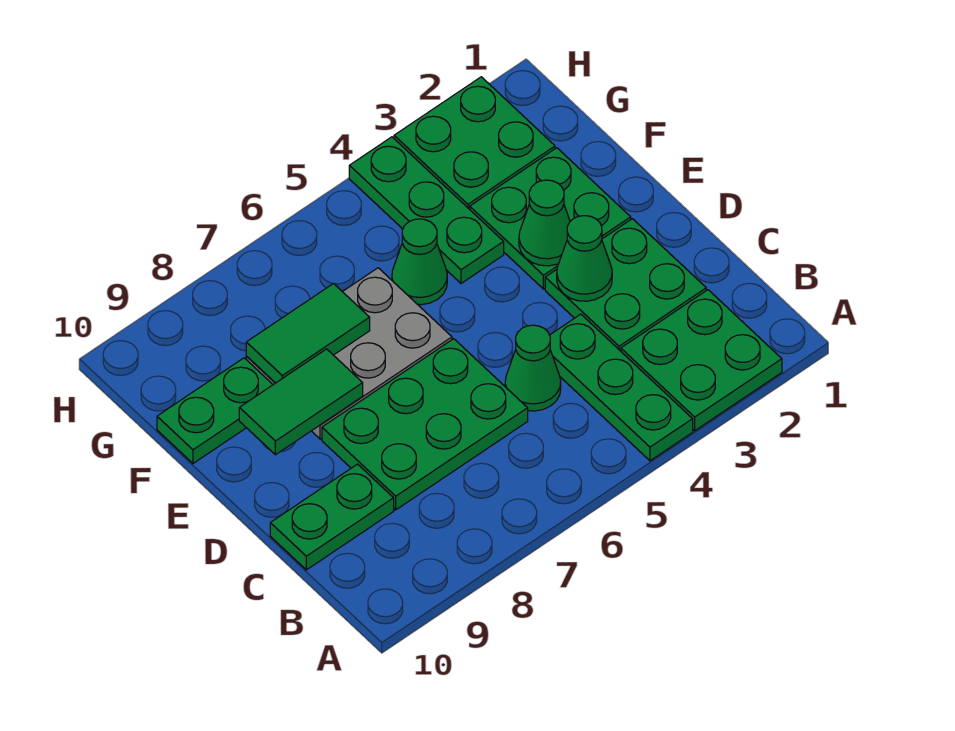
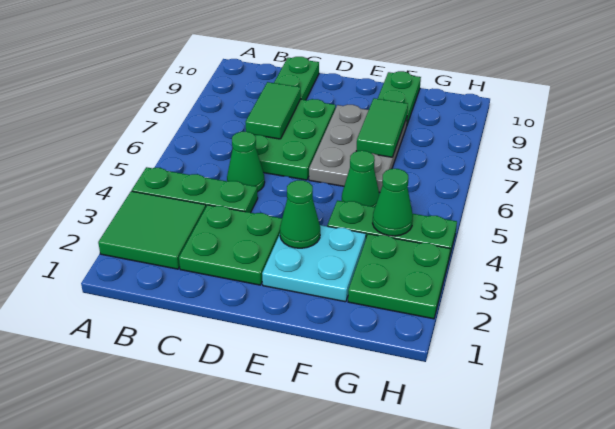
green plate A2:B3 level 1 -> green tile A2:B3 level 1
green cone D3 level 2 -> green cone G4 level 2
green plate E2:F3 level 1 -> cyan plate E2:F3 level 1
green tile E8:E9 level 2 -> green tile C7:C8 level 2

